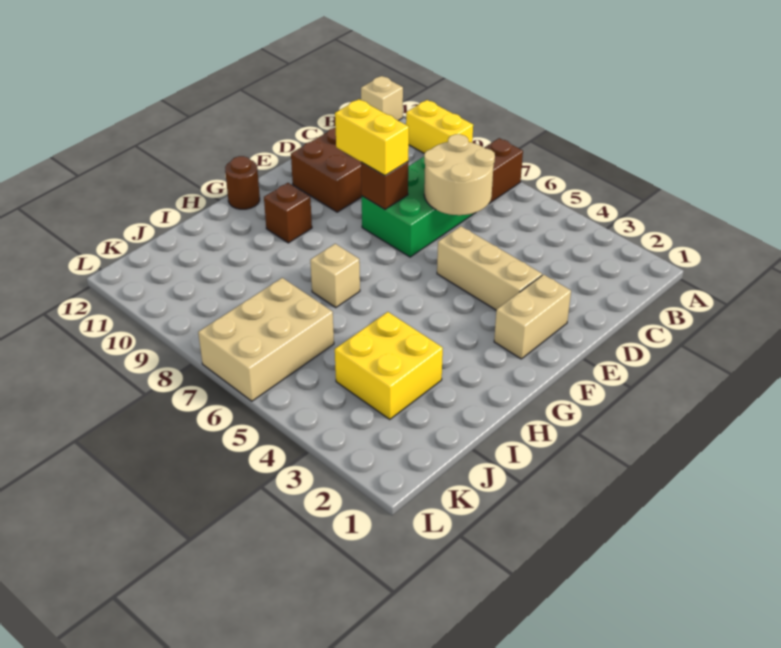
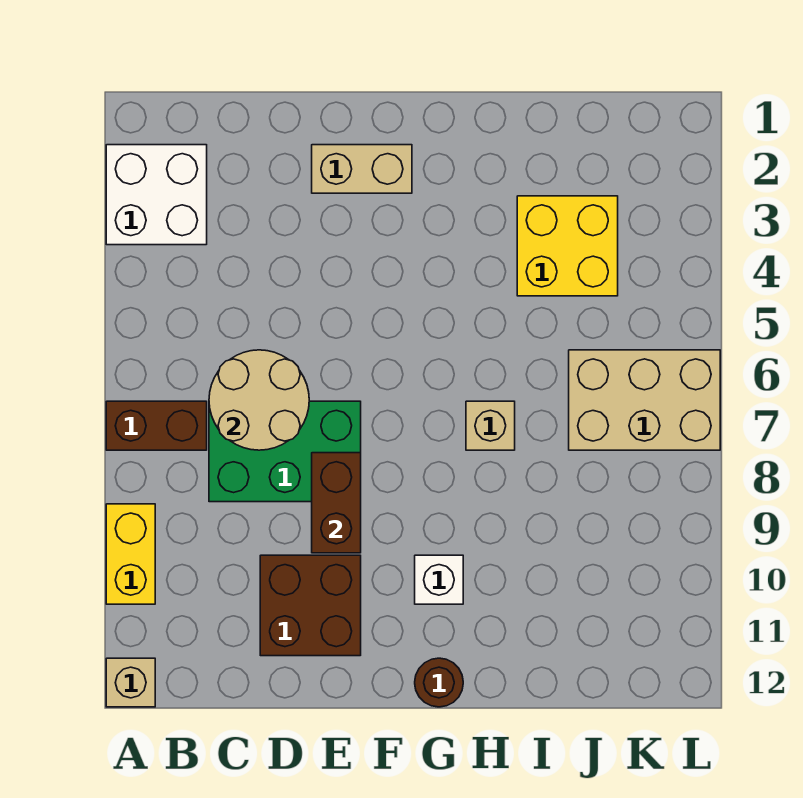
none -> white brick A2:B3 level 1
tan brick E3:E5 level 1 -> none
brown brick E8 level 2 -> brown brick E8:E9 level 2
yellow brick E8:E9 level 3 -> none
brown brick G10 level 1 -> white brick G10 level 1

